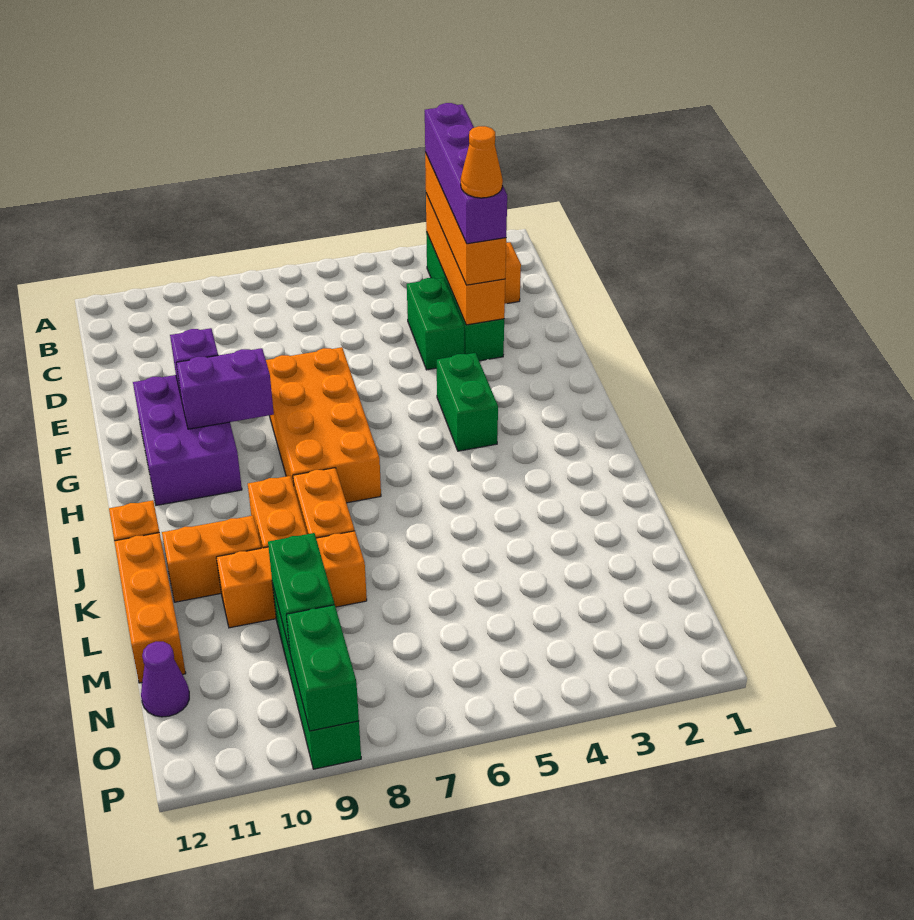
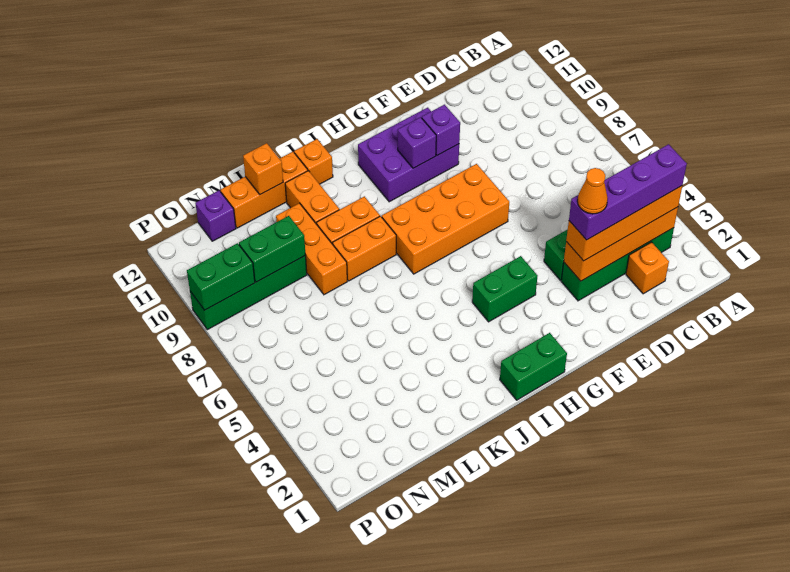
purple brick G9:G10 level 2 -> purple brick G10 level 2
none -> green brick H1:I1 level 1
none -> orange brick L12 level 2
purple cone N12 level 1 -> purple brick N12 level 1

